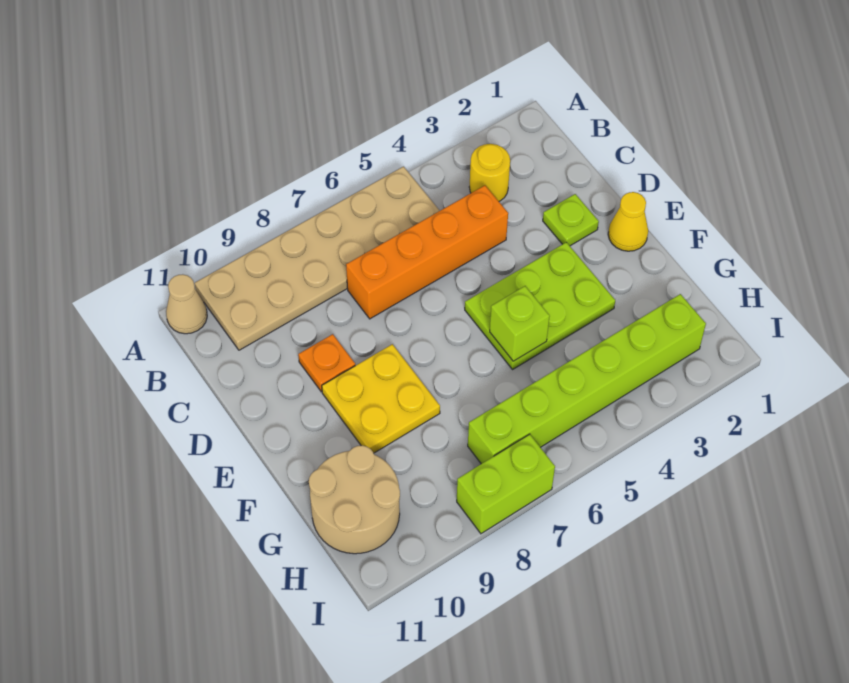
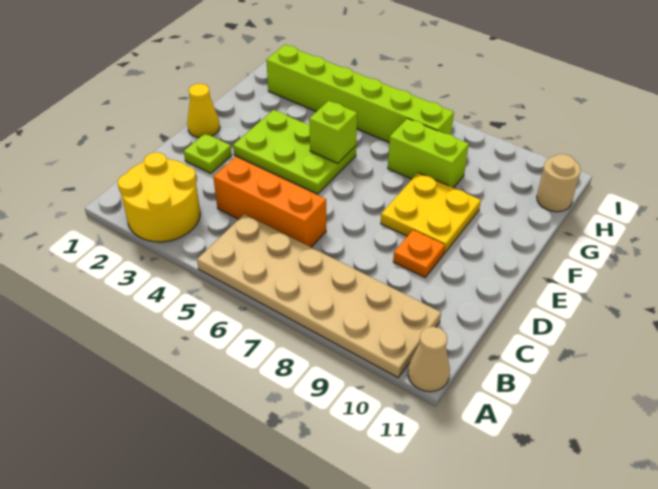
yellow round brick B3 level 1 -> yellow round brick A2:B3 level 1
orange brick C4:C7 level 1 -> orange brick C4:C6 level 1
tan round brick G10:H11 level 1 -> tan round brick H11 level 1
lime brick I7:I8 level 1 -> lime brick G7:G8 level 1

